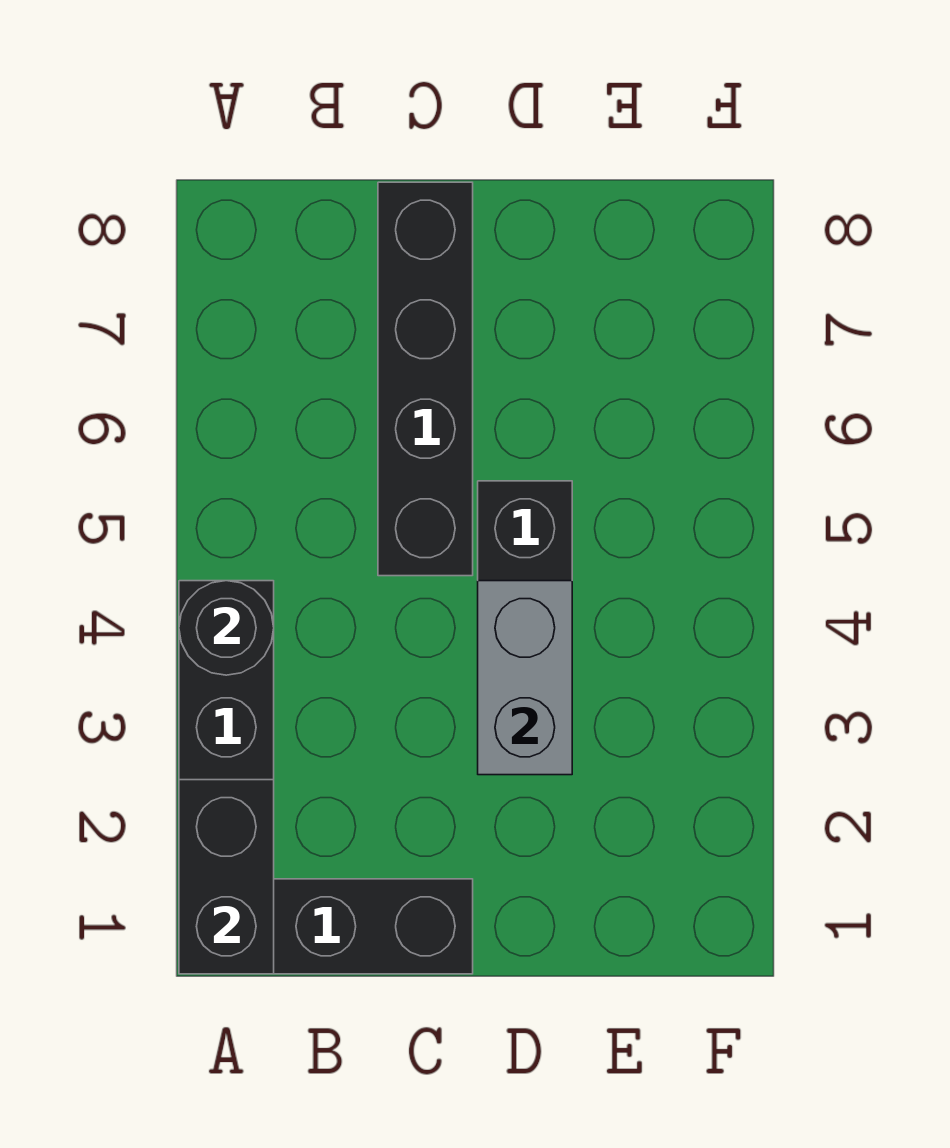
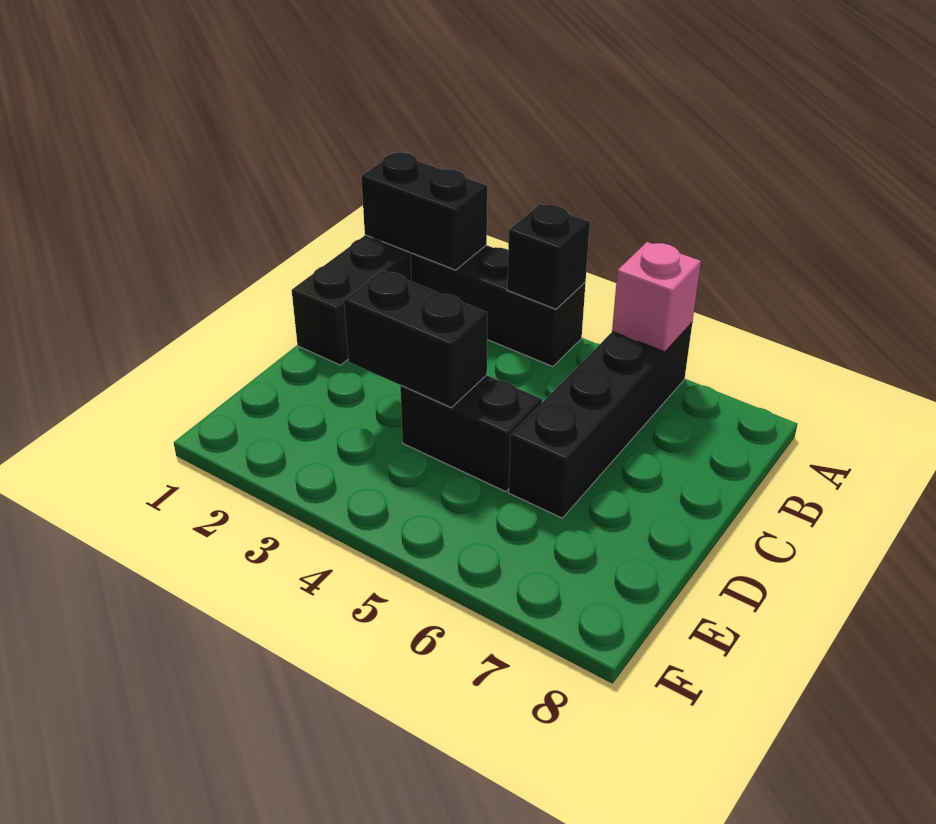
black round brick A4 level 2 -> black brick A4 level 2
none -> pink brick A6 level 2
black brick C5:C8 level 1 -> black brick A6:D6 level 1
grey brick D3:D4 level 2 -> black brick D3:D4 level 2

